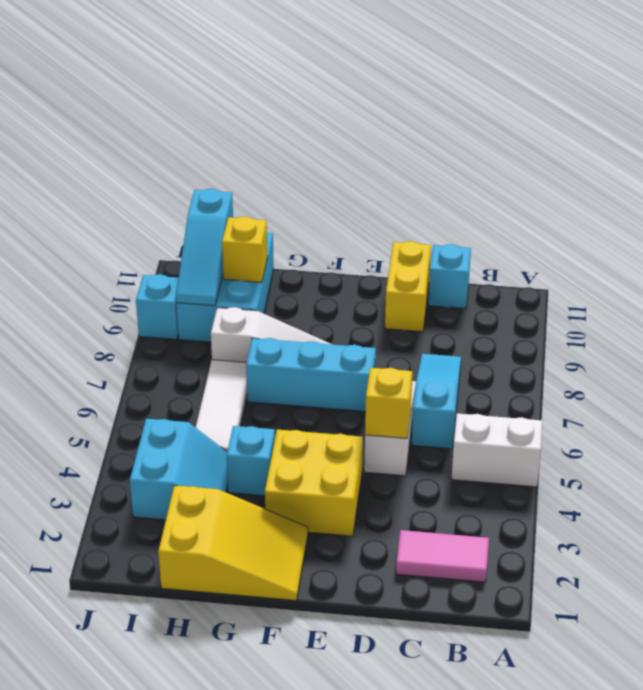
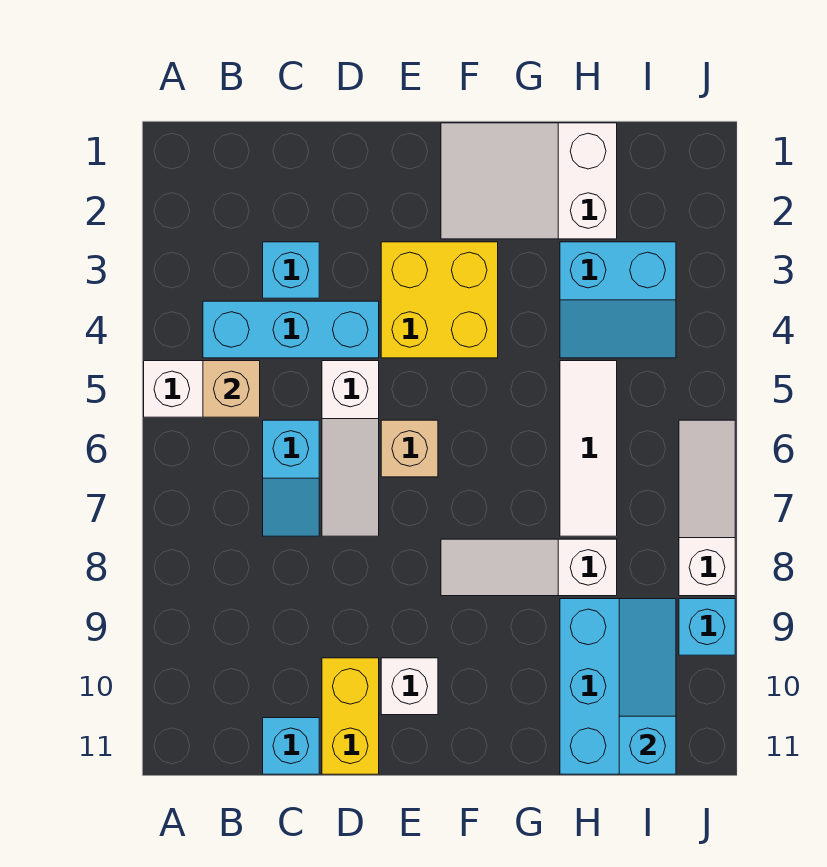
pink tile B2:C2 level 1 -> none
none -> tan brick B5 level 2
cyan slope C6:C8 level 1 top 6 -> cyan slope C6:C7 level 1 top 6
yellow brick D5 level 2 -> none
none -> tan brick E6 level 1
cyan brick E7:G7 level 1 -> cyan brick B4:D4 level 1
none -> white brick E10 level 1
yellow slope F1:H2 level 1 top H -> white slope F1:H2 level 1 top H
cyan brick G4 level 1 -> cyan brick C3 level 1
cyan slope H3:I4 level 1 top I -> cyan slope H3:I4 level 1 top 3
yellow brick H10 level 2 -> none
none -> white slope J6:J8 level 1 top 8

